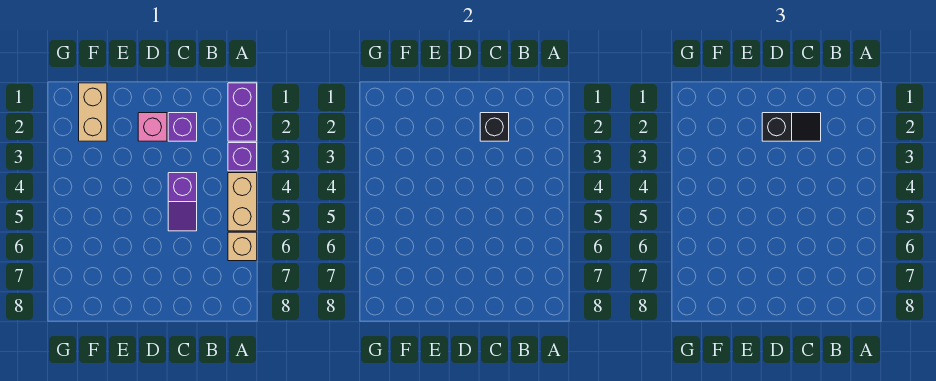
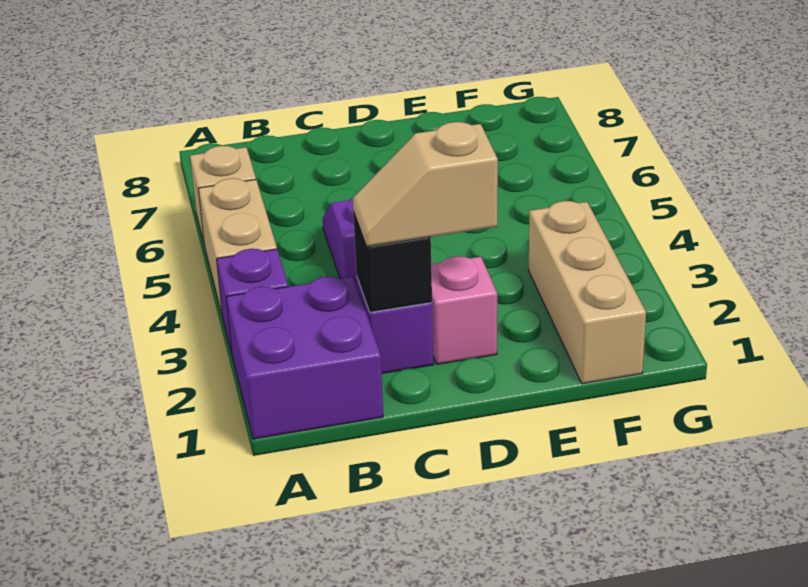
purple brick A1:A2 level 1 -> purple brick A1:B2 level 1
black slope C2:D2 level 3 top D -> tan slope C2:D2 level 3 top D
tan brick F1:F2 level 1 -> tan brick F1:F3 level 1

